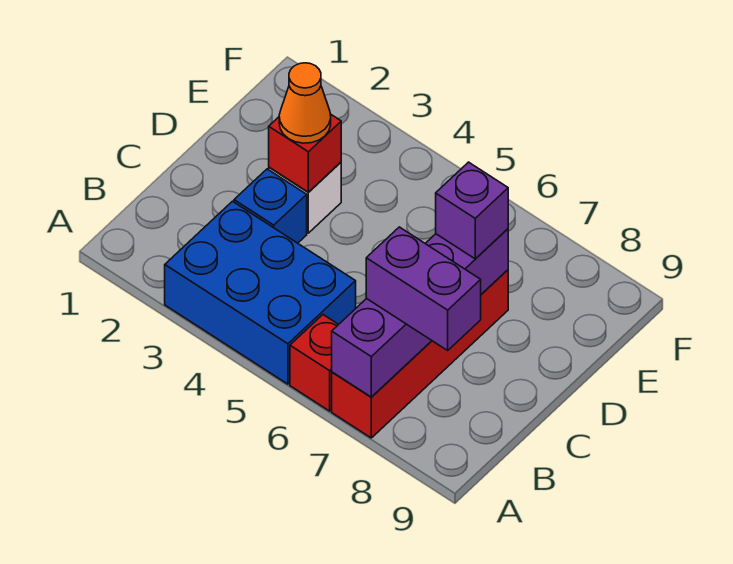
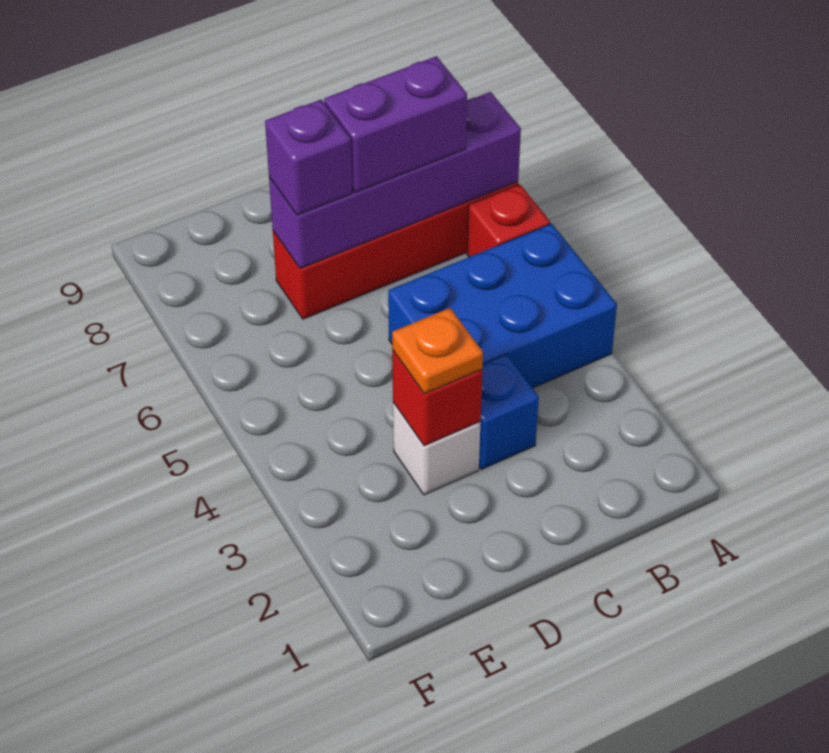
blue brick A3:B5 level 1 -> blue brick A4:C5 level 1
purple brick B7:B8 level 3 -> purple brick B7:C7 level 3
orange cone D3 level 3 -> orange plate D3 level 3

